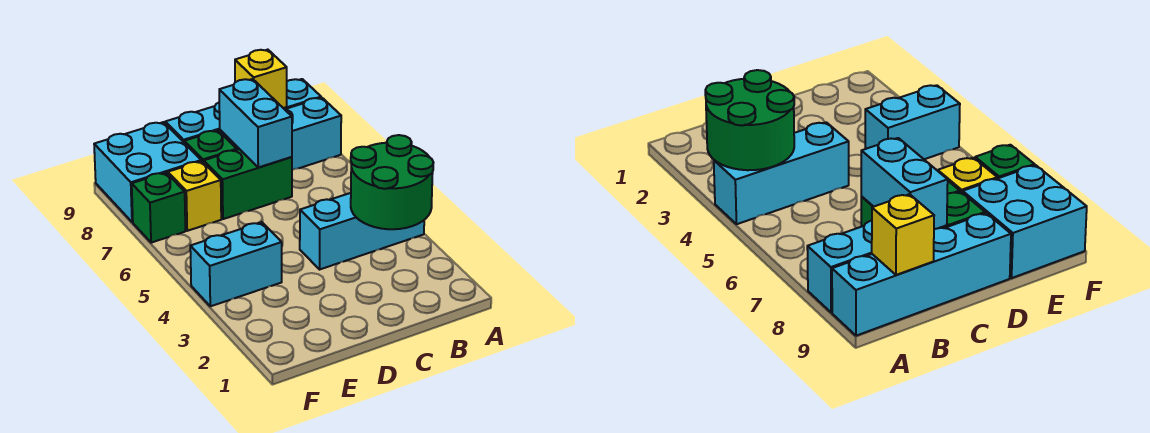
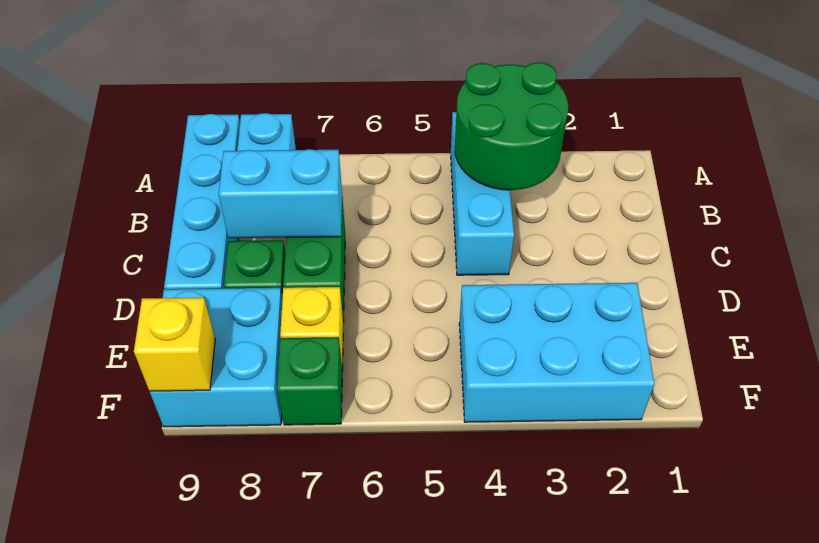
yellow brick B9 level 2 -> yellow brick F9 level 2
cyan brick E4:F4 level 1 -> cyan brick E2:F4 level 1

